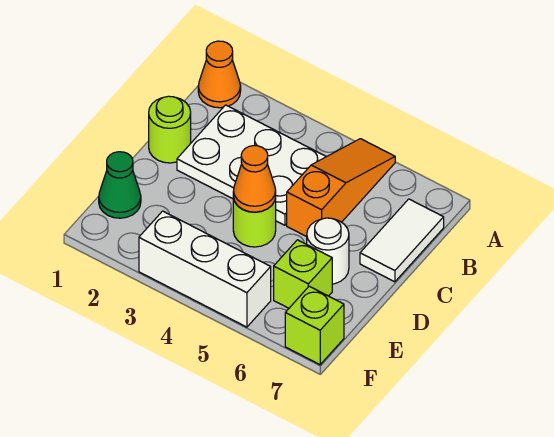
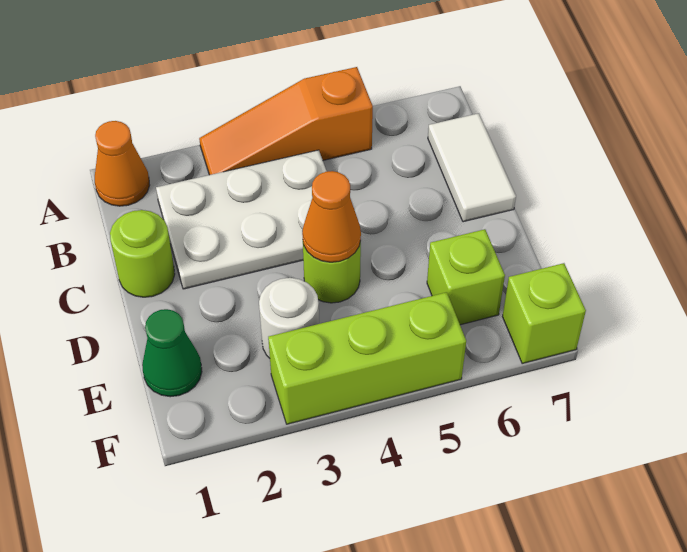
orange slope A5:C5 level 1 top C -> orange slope A3:A5 level 1 top 5
white round brick D6 level 1 -> white round brick E3 level 1
white brick F3:F5 level 1 -> lime brick F3:F5 level 1

